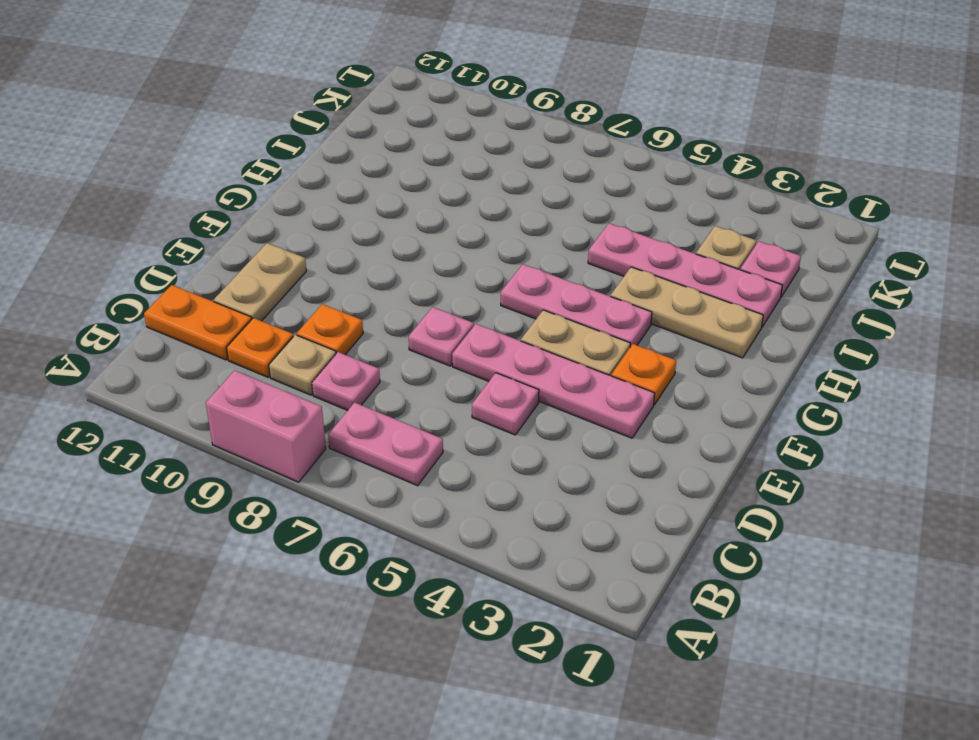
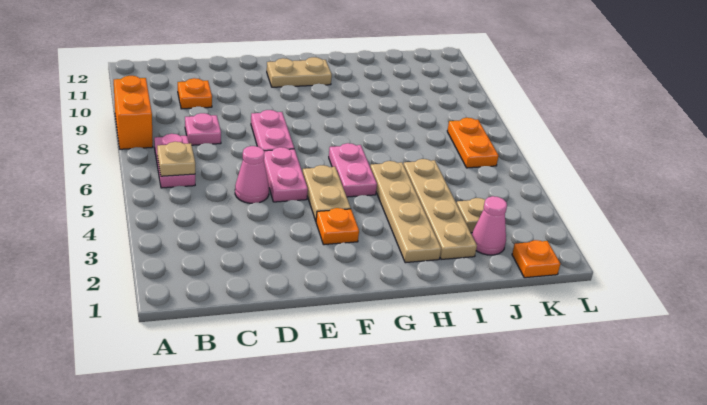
pink brick A8:A9 level 1 -> orange brick A8:A9 level 1
tan plate C9 level 1 -> tan plate B6 level 2
orange plate C11:C12 level 1 -> orange plate K6:K7 level 1
pink plate D5 level 1 -> pink cone D5 level 1
orange plate D9 level 1 -> orange plate K1 level 1
tan plate D11:E11 level 1 -> tan plate F11:G11 level 1
pink plate E3:E6 level 1 -> pink plate E5:E6 level 1
pink plate E7 level 1 -> pink plate E7:E8 level 1
pink plate G4:G6 level 1 -> pink plate G5:G6 level 1
tan plate H2:H4 level 1 -> tan plate H2:H5 level 1
pink plate I2:I5 level 1 -> tan plate I2:I5 level 1
pink plate J2 level 1 -> pink cone J2 level 1

